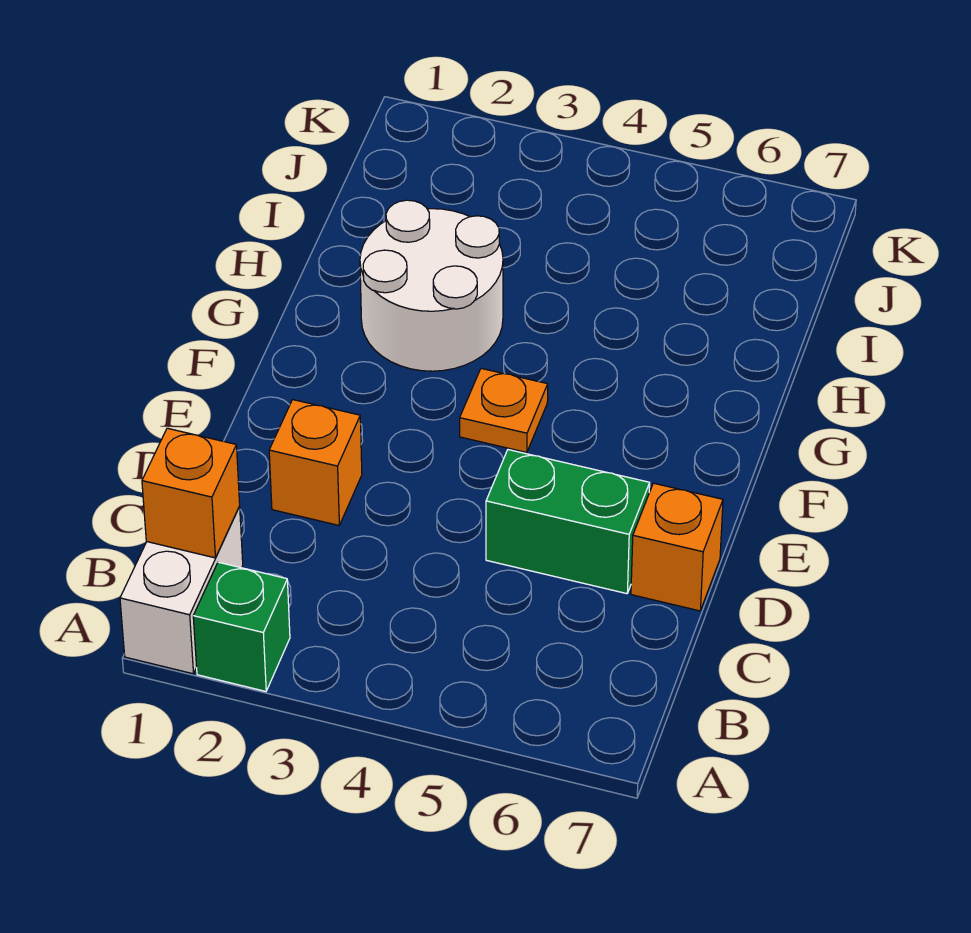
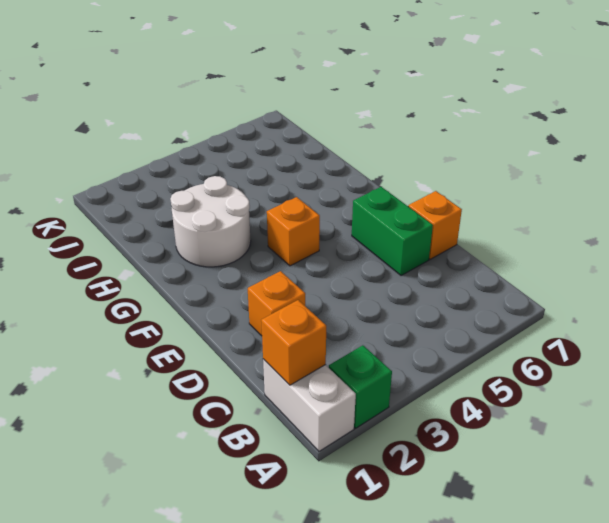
green brick D5:D6 level 1 -> green brick D6:E6 level 1
orange plate F4 level 1 -> orange brick F4 level 1

